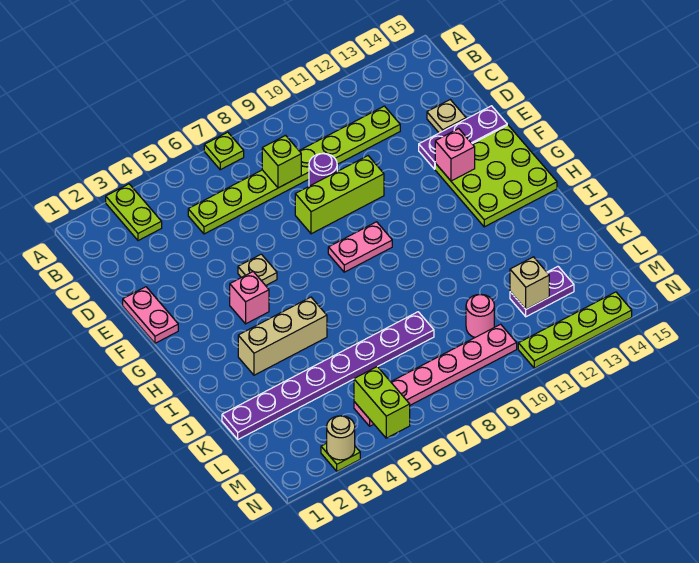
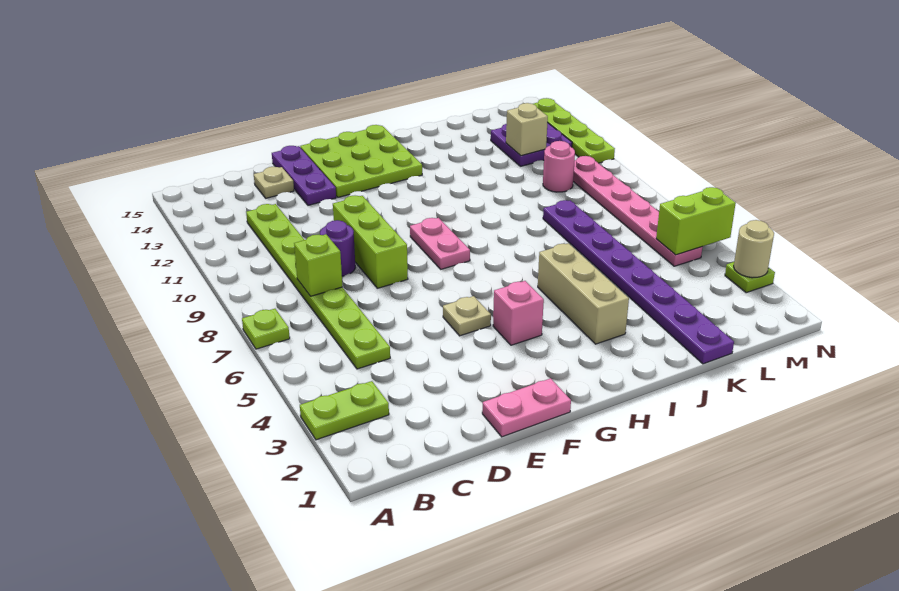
pink brick F13 level 2 -> none
purple plate L12:L13 level 1 -> purple plate L12:M13 level 1

